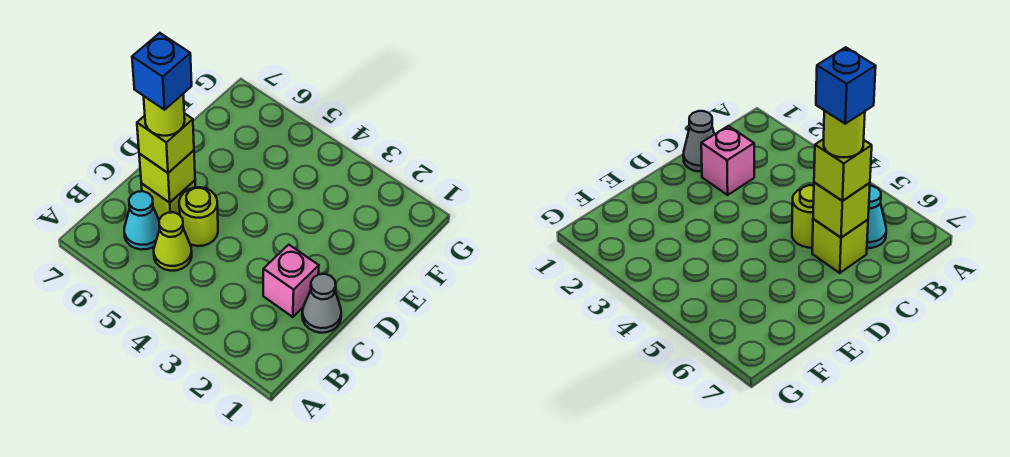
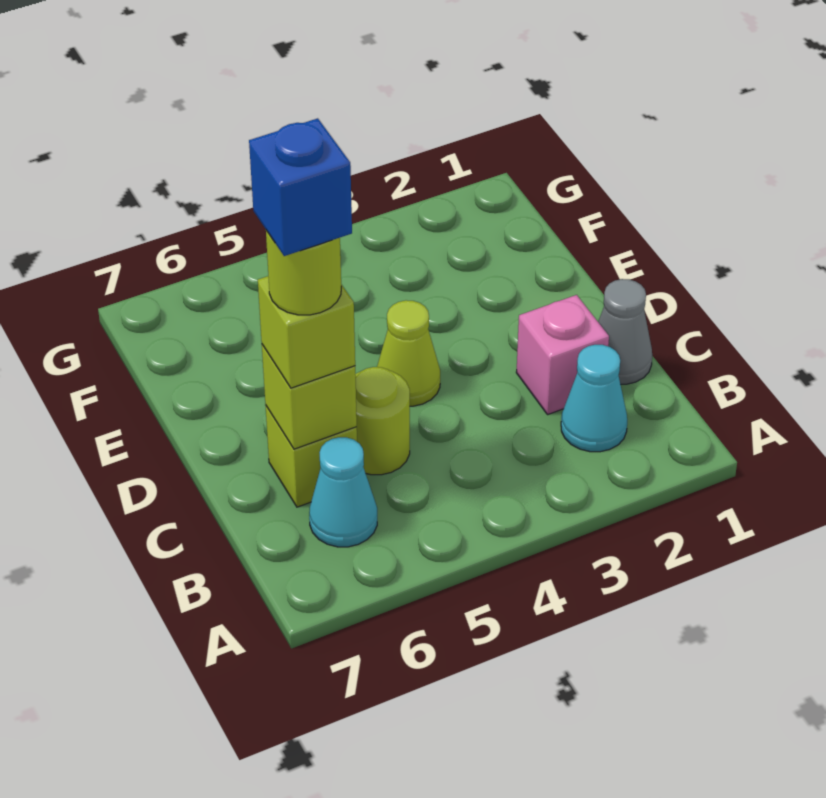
none -> cyan cone B2 level 1
lime cone B5 level 1 -> lime cone D4 level 1

